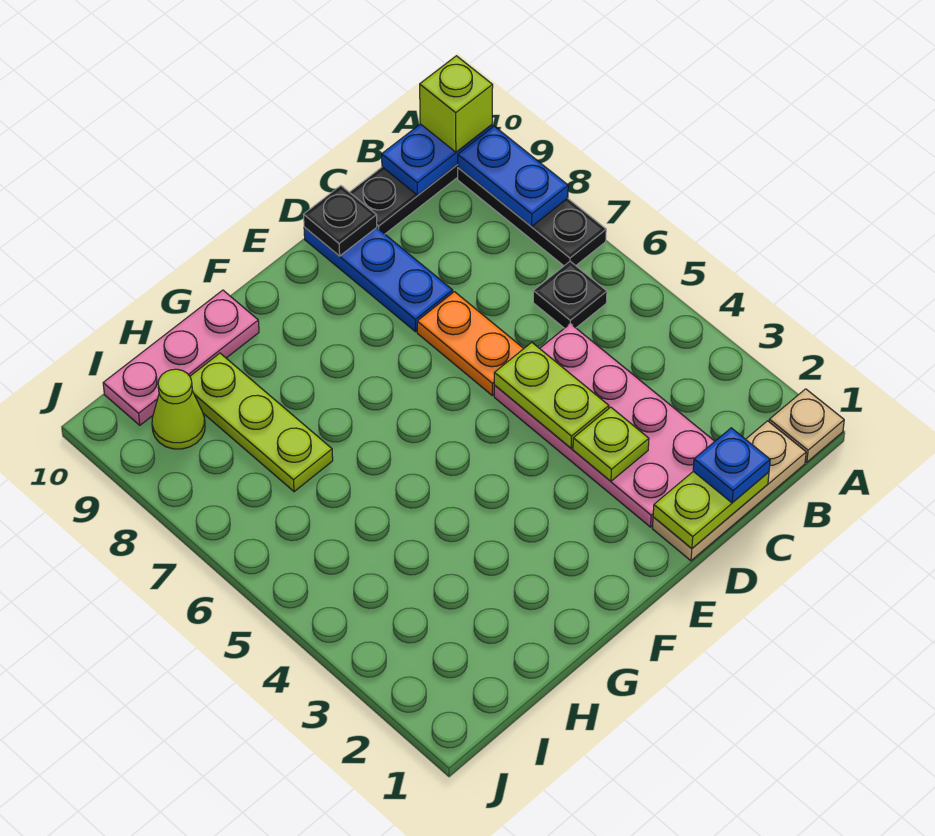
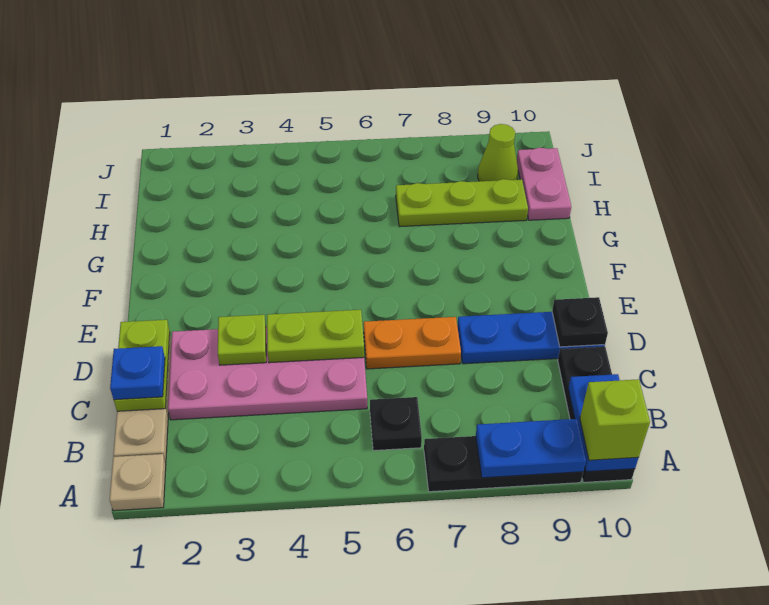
pink plate G10:I10 level 1 -> pink plate H10:I10 level 1

